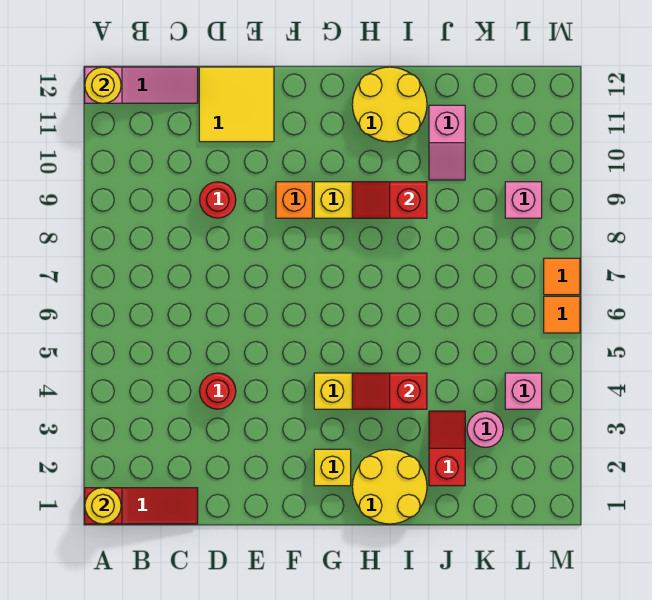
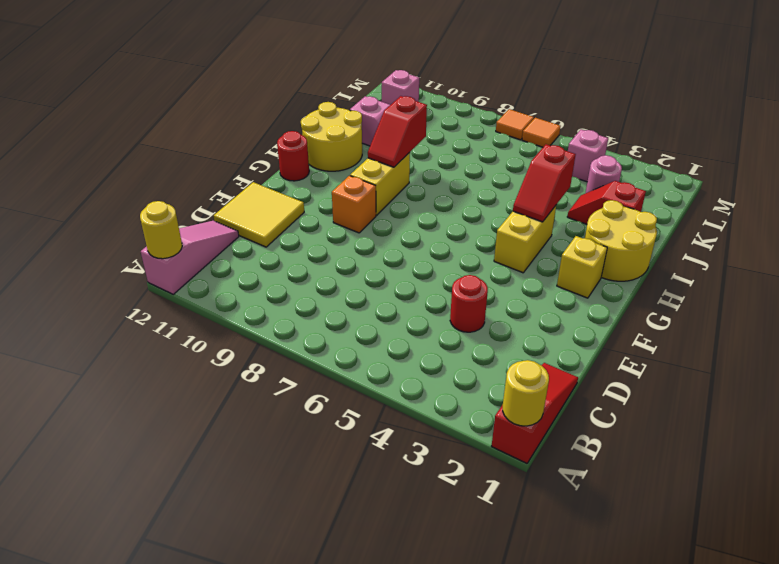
red round brick D9 level 1 -> red round brick G12 level 1
pink brick L9 level 1 -> pink brick L11 level 1

